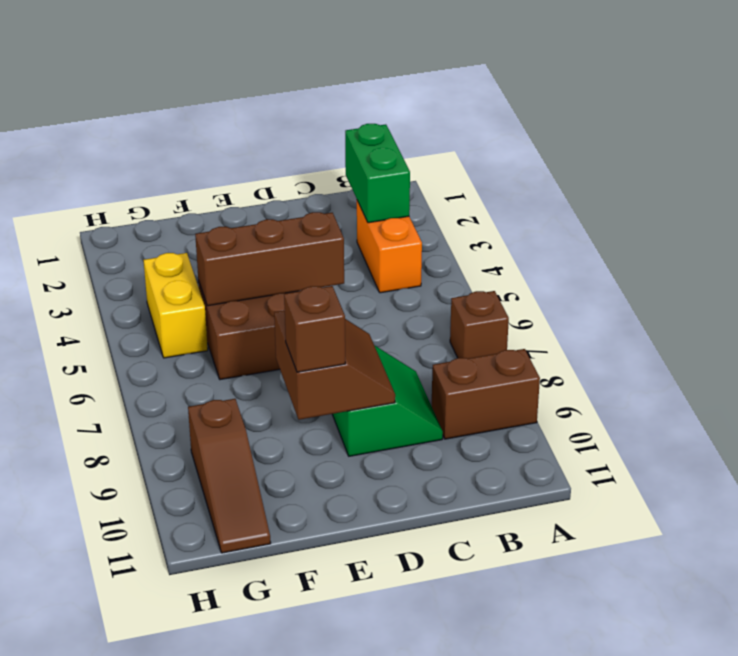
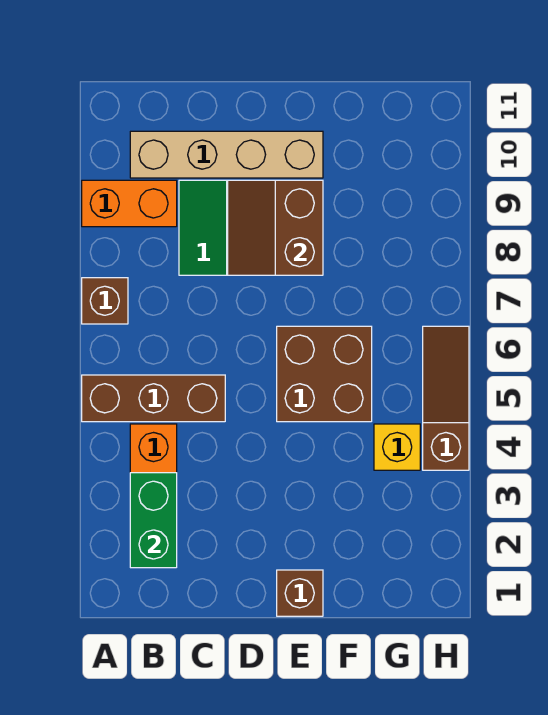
brown brick A9:B9 level 1 -> orange brick A9:B9 level 1
none -> tan brick B10:E10 level 1
brown brick D5:F5 level 2 -> brown brick A5:C5 level 1
brown brick E9 level 3 -> brown brick E1 level 1
yellow brick G4:G5 level 1 -> yellow brick G4 level 1
brown slope G9:G11 level 1 top 9 -> brown slope H4:H6 level 1 top 4

